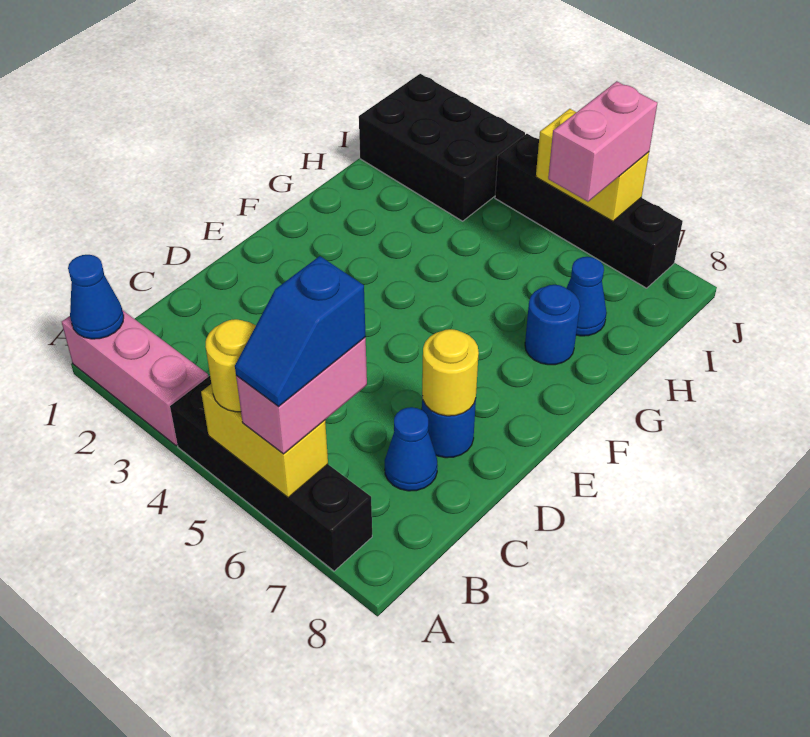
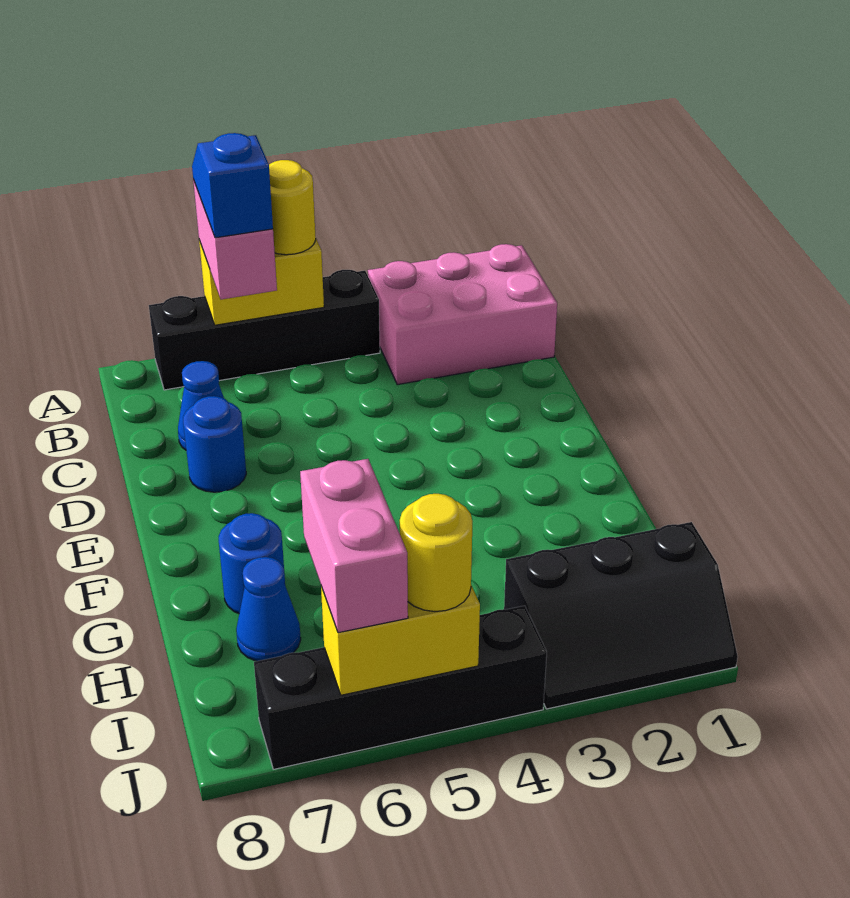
pink brick A1:A3 level 1 -> pink brick A1:B3 level 1
blue cone A1 level 2 -> none
yellow round brick D7 level 2 -> yellow round brick J5 level 3
black brick I1:J3 level 1 -> black slope I1:J3 level 1 top I

